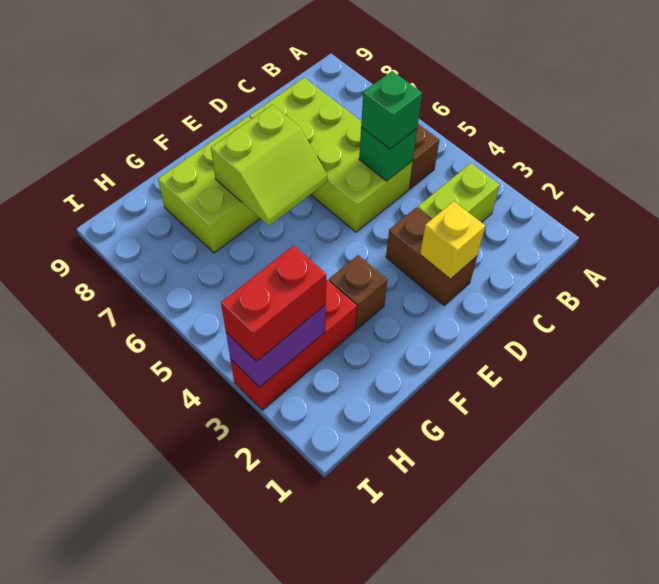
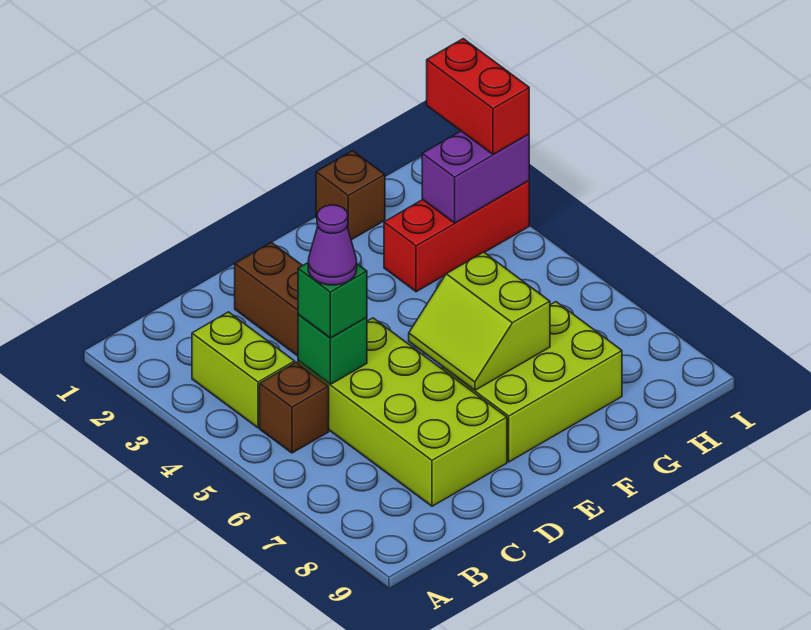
lime brick B3:C3 level 1 -> lime brick B3:B4 level 1
none -> purple cone C5 level 4
yellow brick D2 level 2 -> none
lime slope E6:F7 level 2 top 7 -> lime slope E6:F7 level 2 top F
brown brick F3 level 1 -> brown brick G1 level 1
red brick H3:I3 level 3 -> red brick I2:I3 level 3

